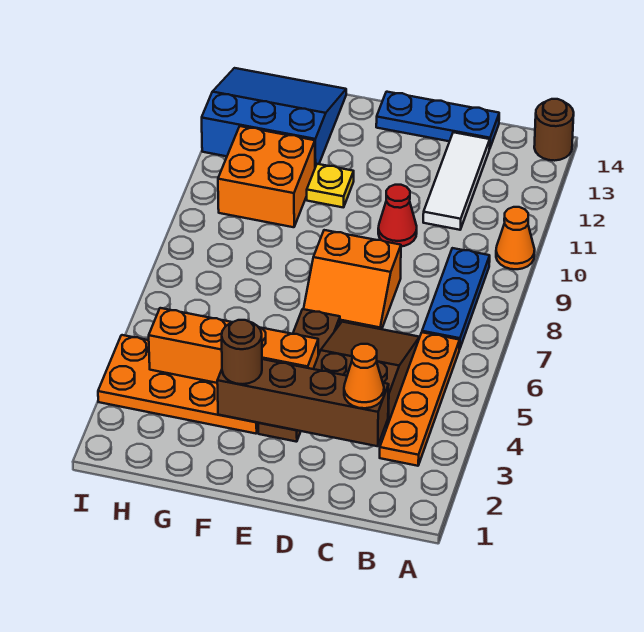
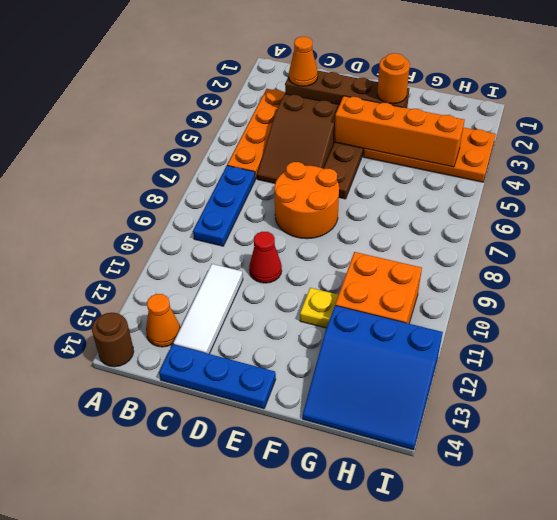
orange cone A10 level 1 -> orange cone B13 level 1
orange slope D7:E8 level 1 top 8 -> orange round brick D7:E8 level 1
brown round brick F3 level 3 -> orange round brick F3 level 3

